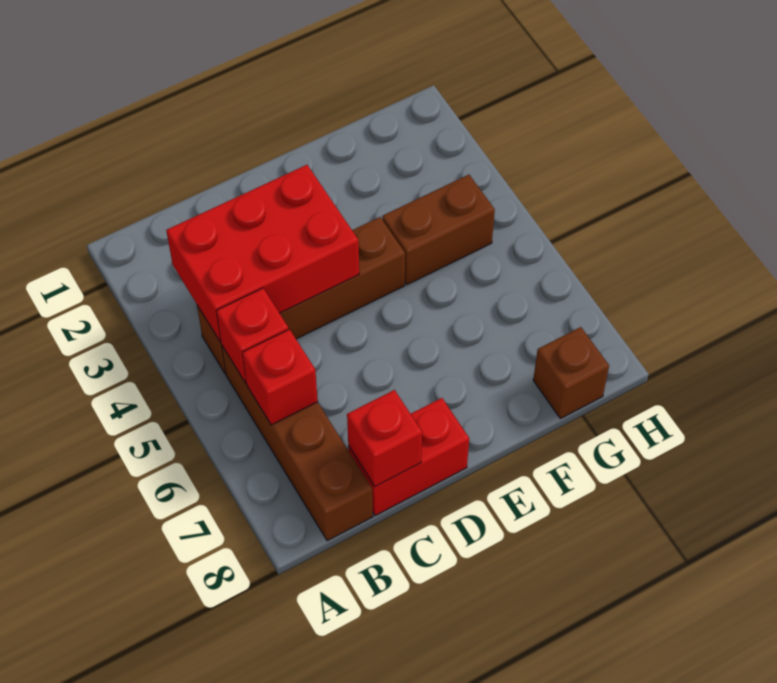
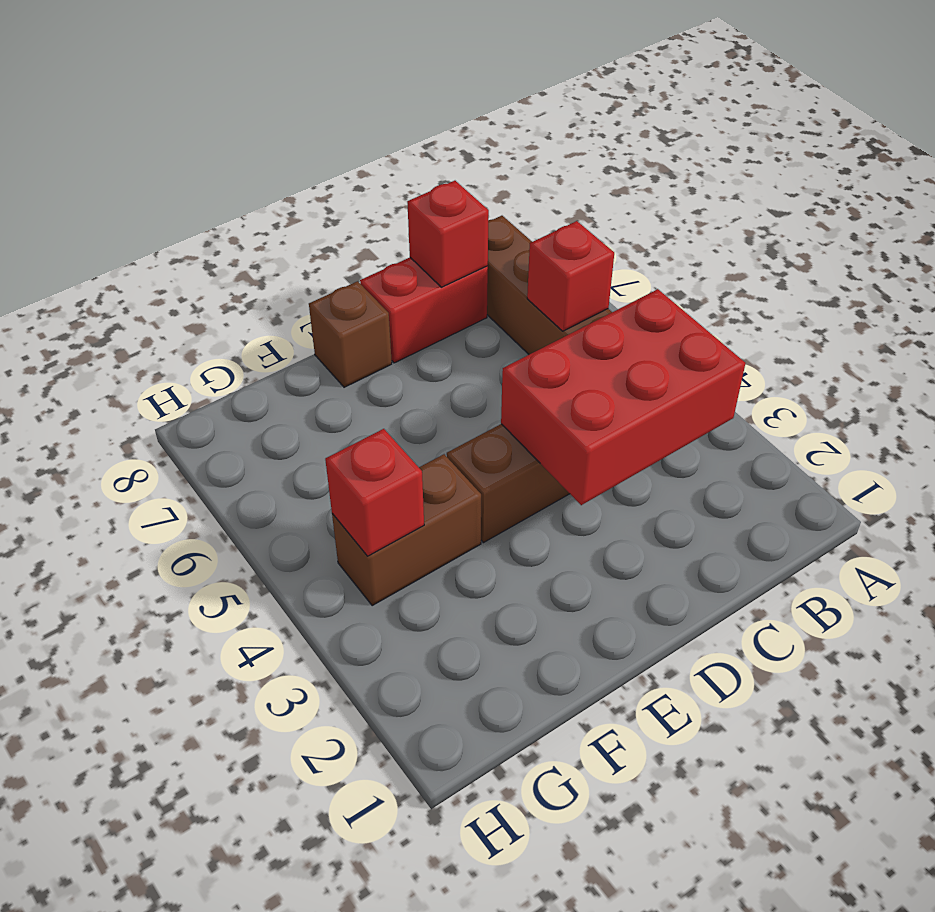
red brick B5 level 2 -> red brick G4 level 2
brown brick G8 level 1 -> brown brick E8 level 1

